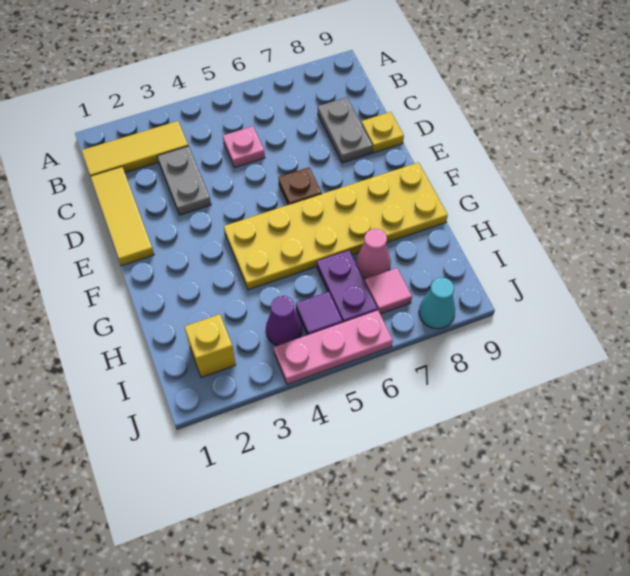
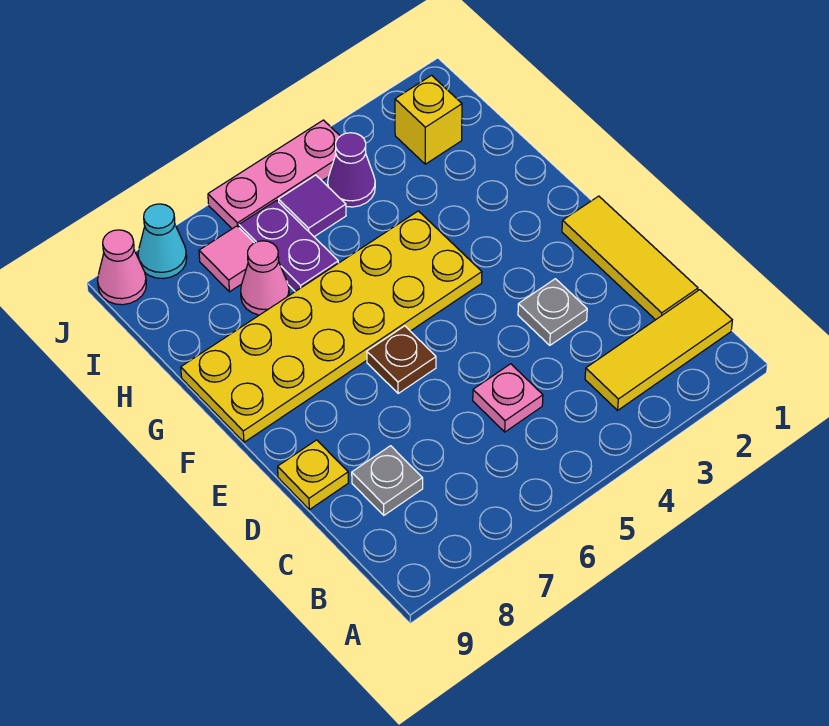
grey plate C3:D3 level 1 -> grey plate D3 level 1
grey plate C8:D8 level 1 -> grey plate C8 level 1
none -> pink cone J9 level 1

